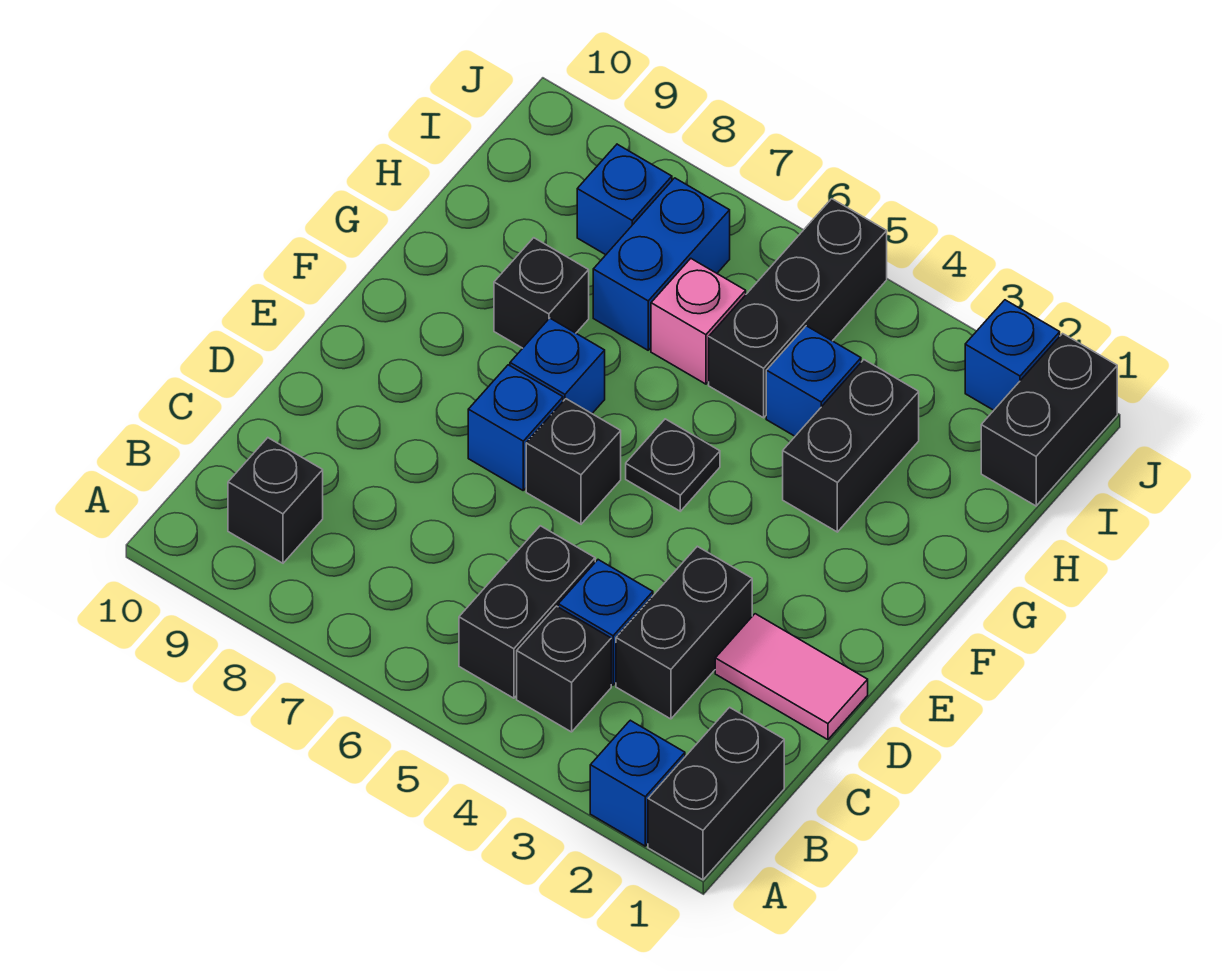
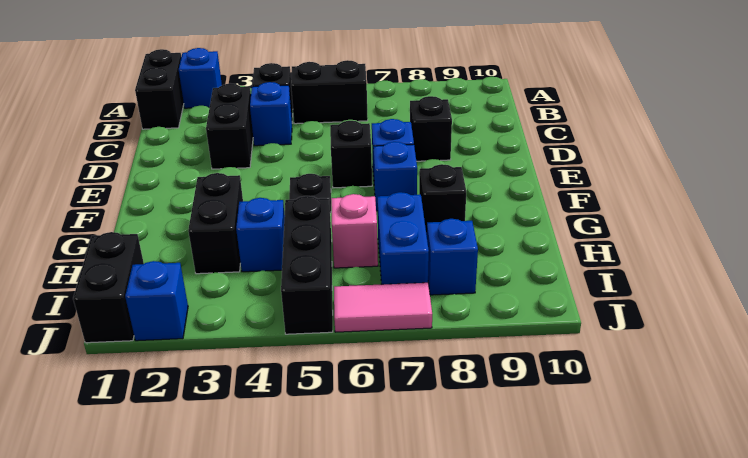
black brick B5:C5 level 1 -> black brick B5:B6 level 1
black brick B9 level 1 -> black brick D8 level 1
pink tile D1:D2 level 1 -> pink tile J6:J7 level 1

